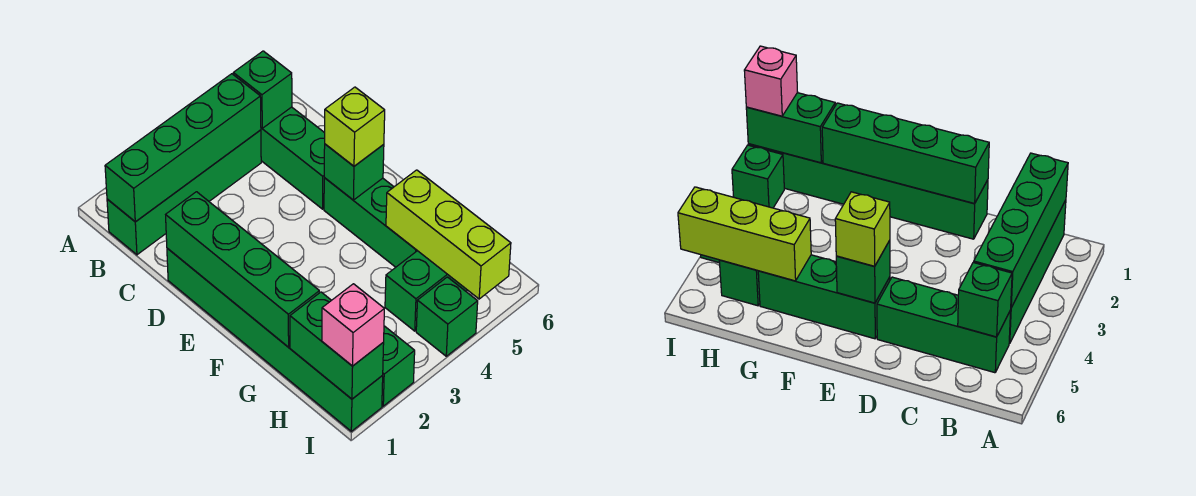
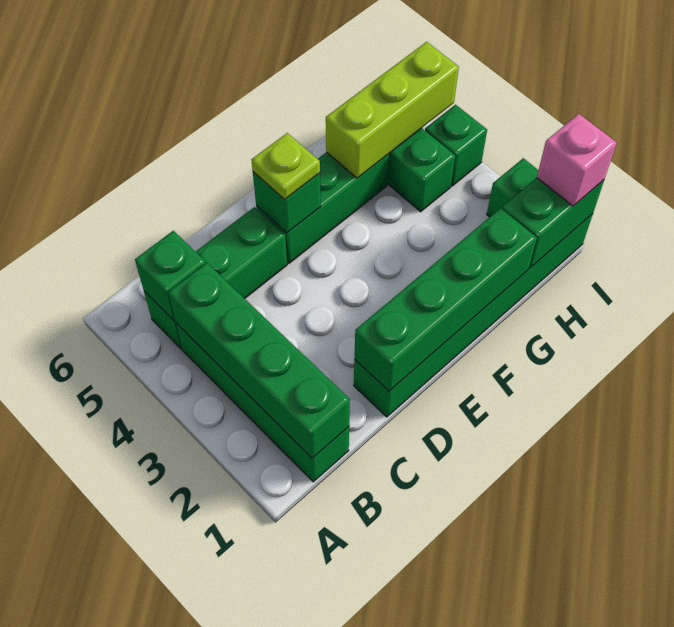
lime brick E5 level 3 -> lime plate E5 level 3

